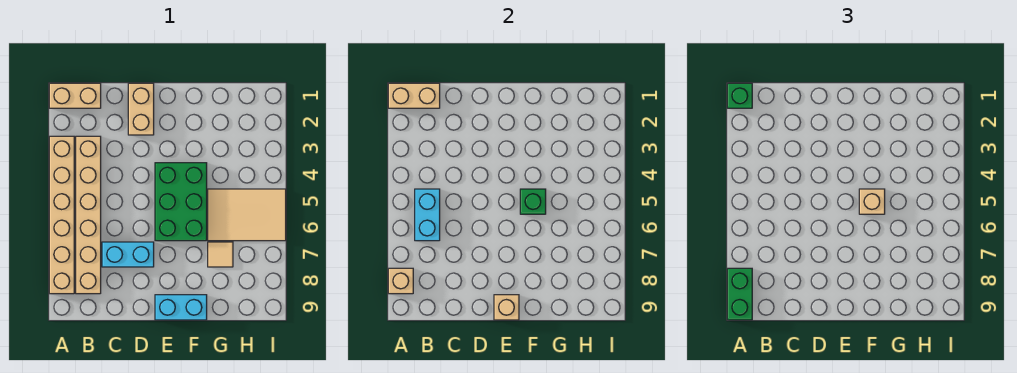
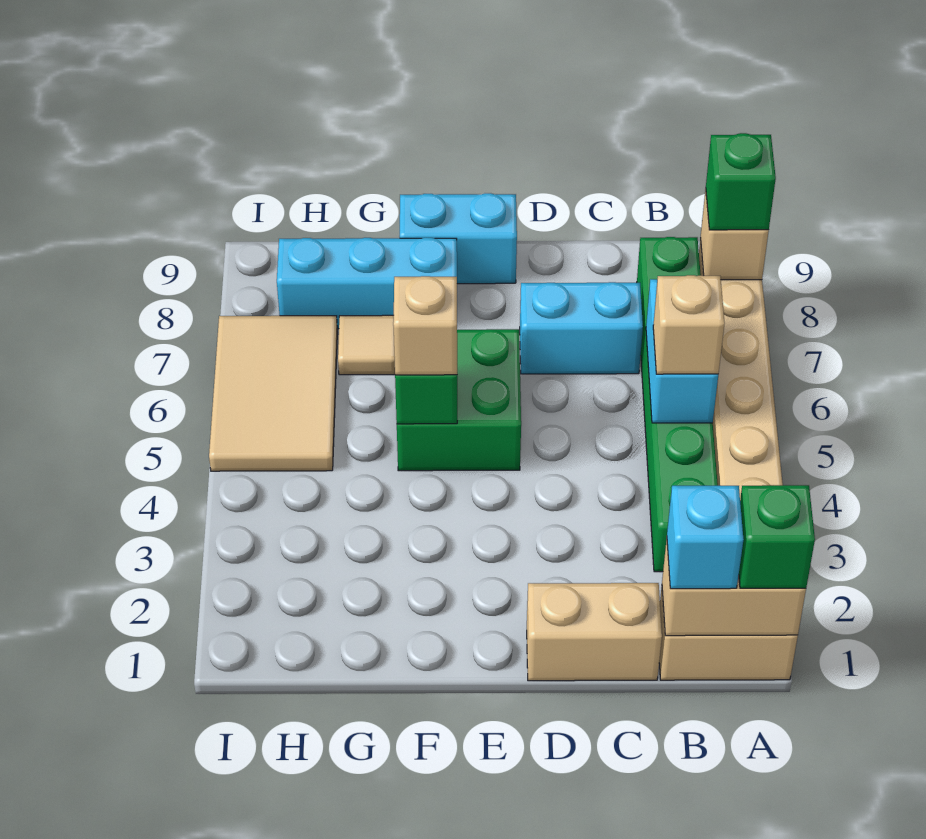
green brick A8:A9 level 3 -> green brick A8 level 3
none -> cyan brick B1 level 3
tan brick B3:B8 level 1 -> green brick B3:B8 level 1
tan brick D1:D2 level 1 -> tan brick C1:D1 level 1
green brick E4:F6 level 1 -> green brick E5:F6 level 1
tan brick E9 level 2 -> tan brick B5 level 3
none -> cyan brick F8:H8 level 1
tan tile G5:I6 level 1 -> tan tile H5:I7 level 1

